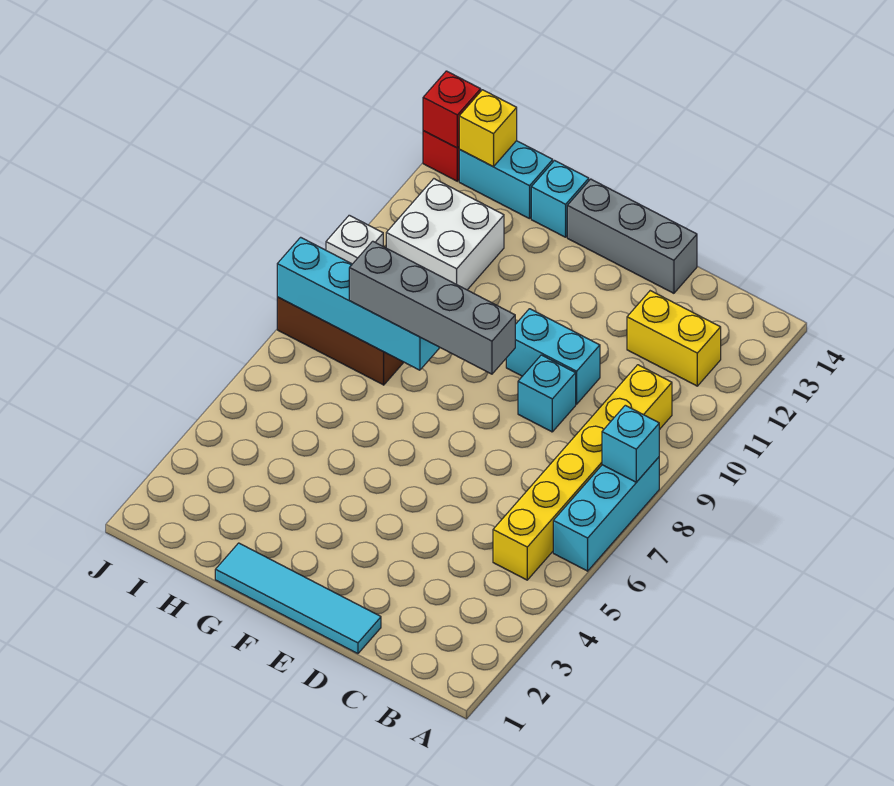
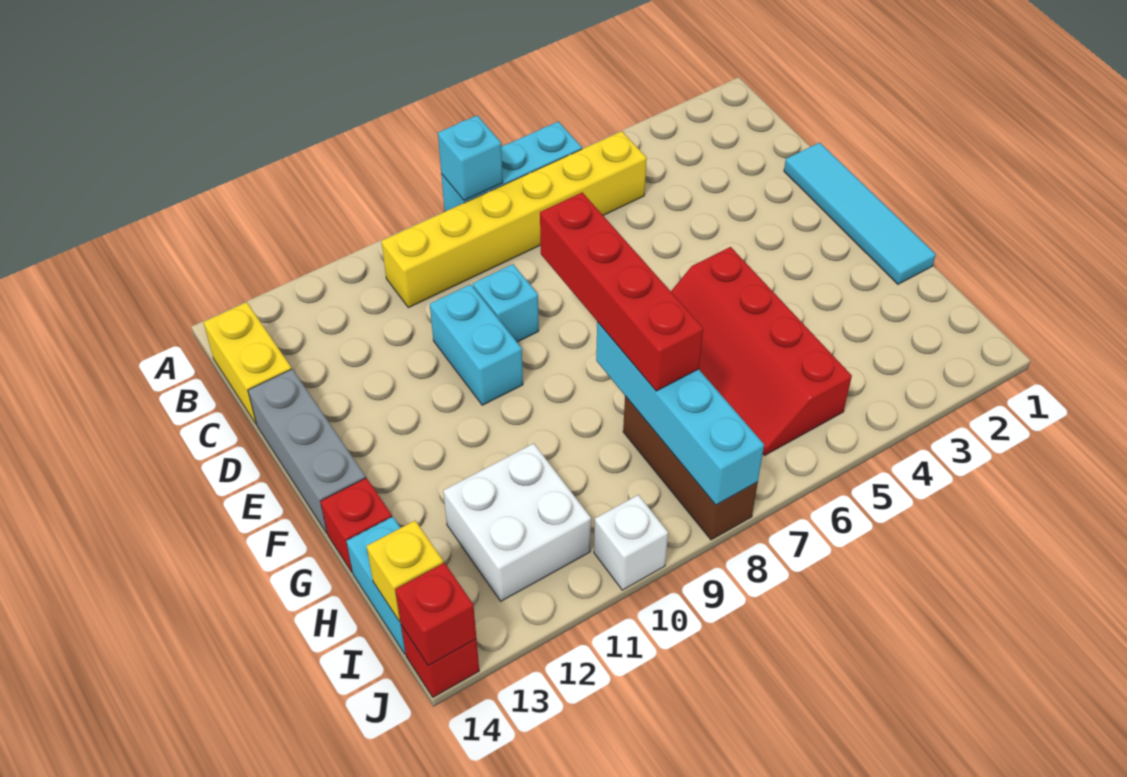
yellow brick B12:C12 level 1 -> yellow brick B14:C14 level 1
grey brick E8:H8 level 3 -> red brick E8:H8 level 3
none -> red slope F5:I6 level 1 top 5
cyan brick G14 level 1 -> red brick G14 level 1

